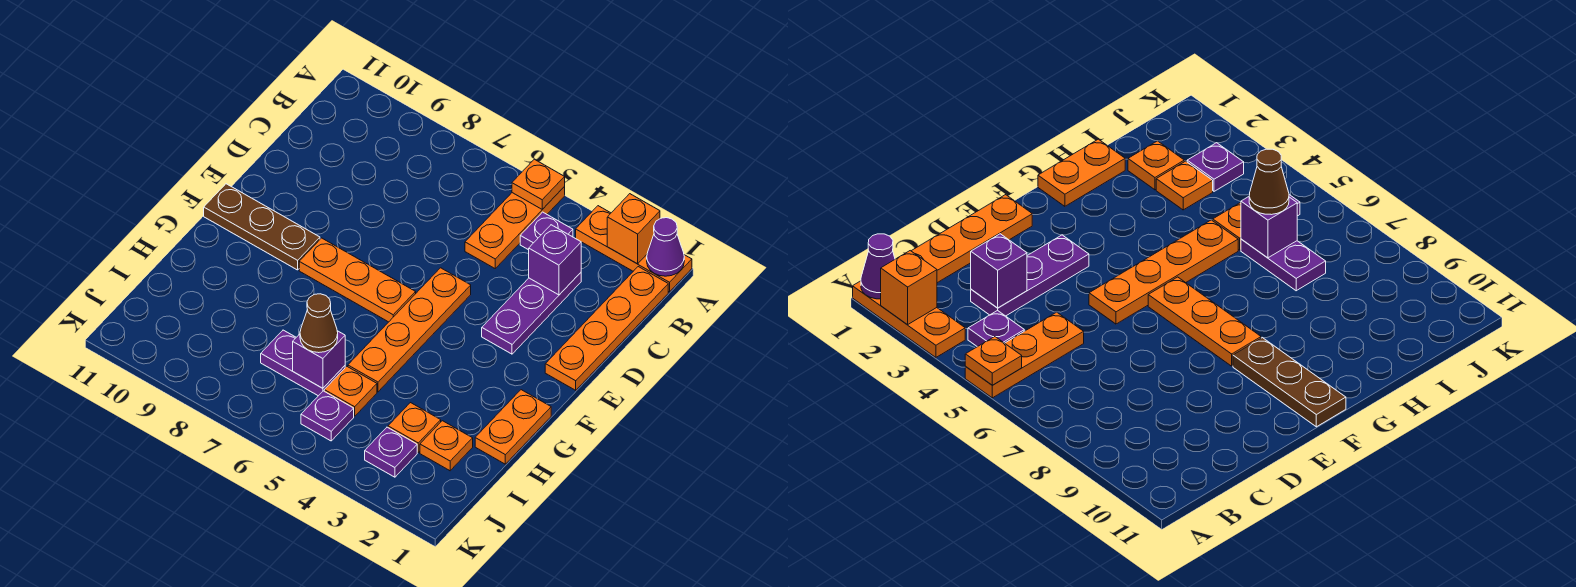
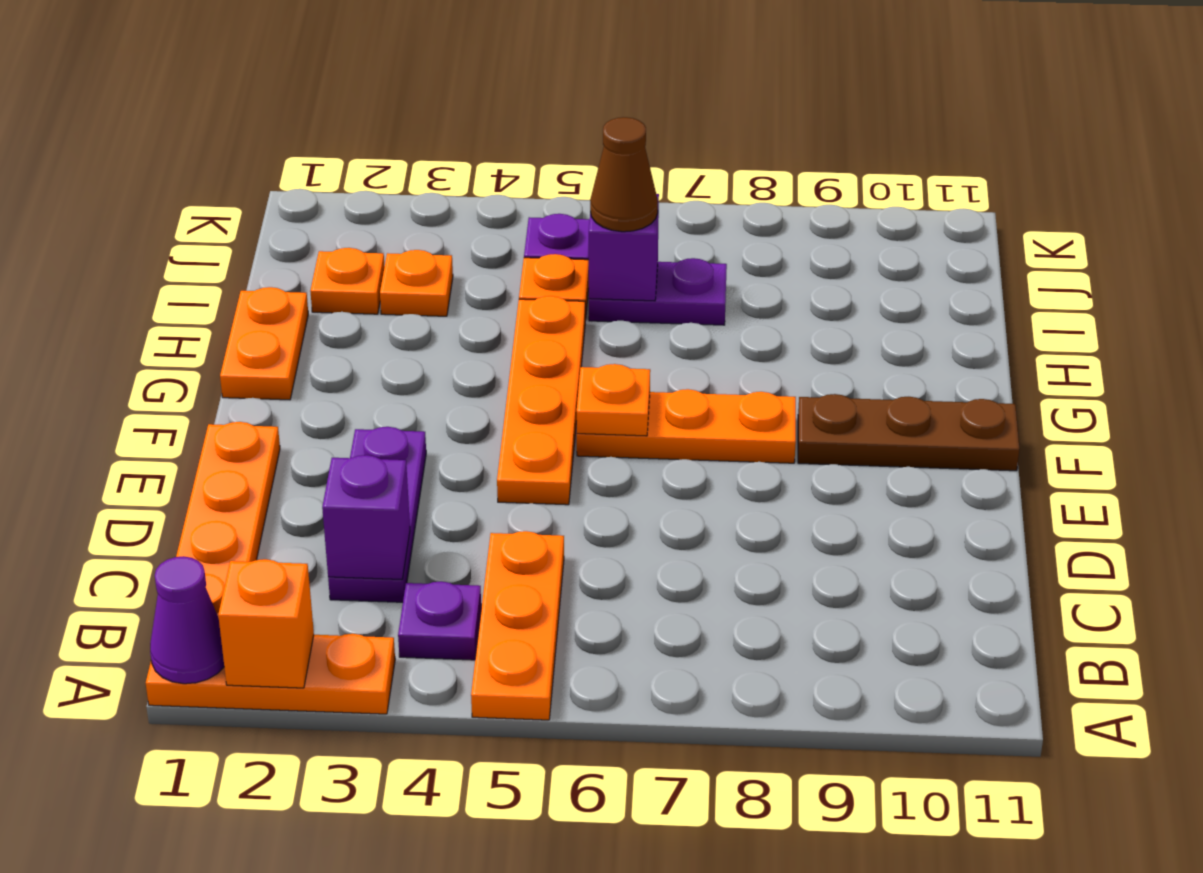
orange plate A5 level 2 -> orange plate F6 level 2
purple plate J3 level 1 -> none

